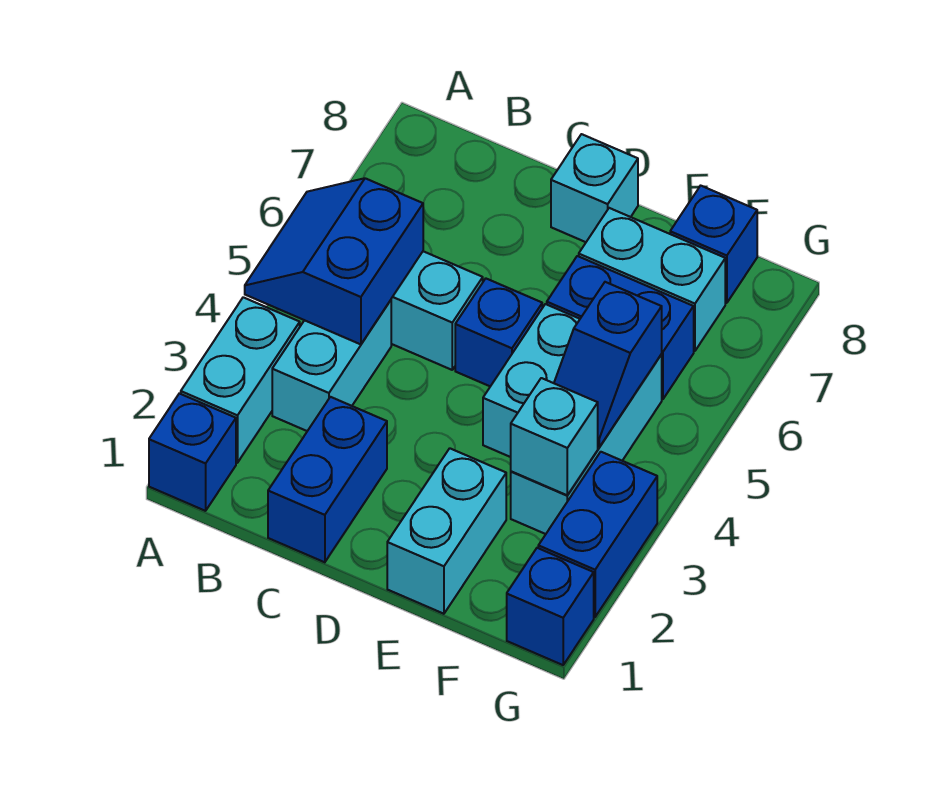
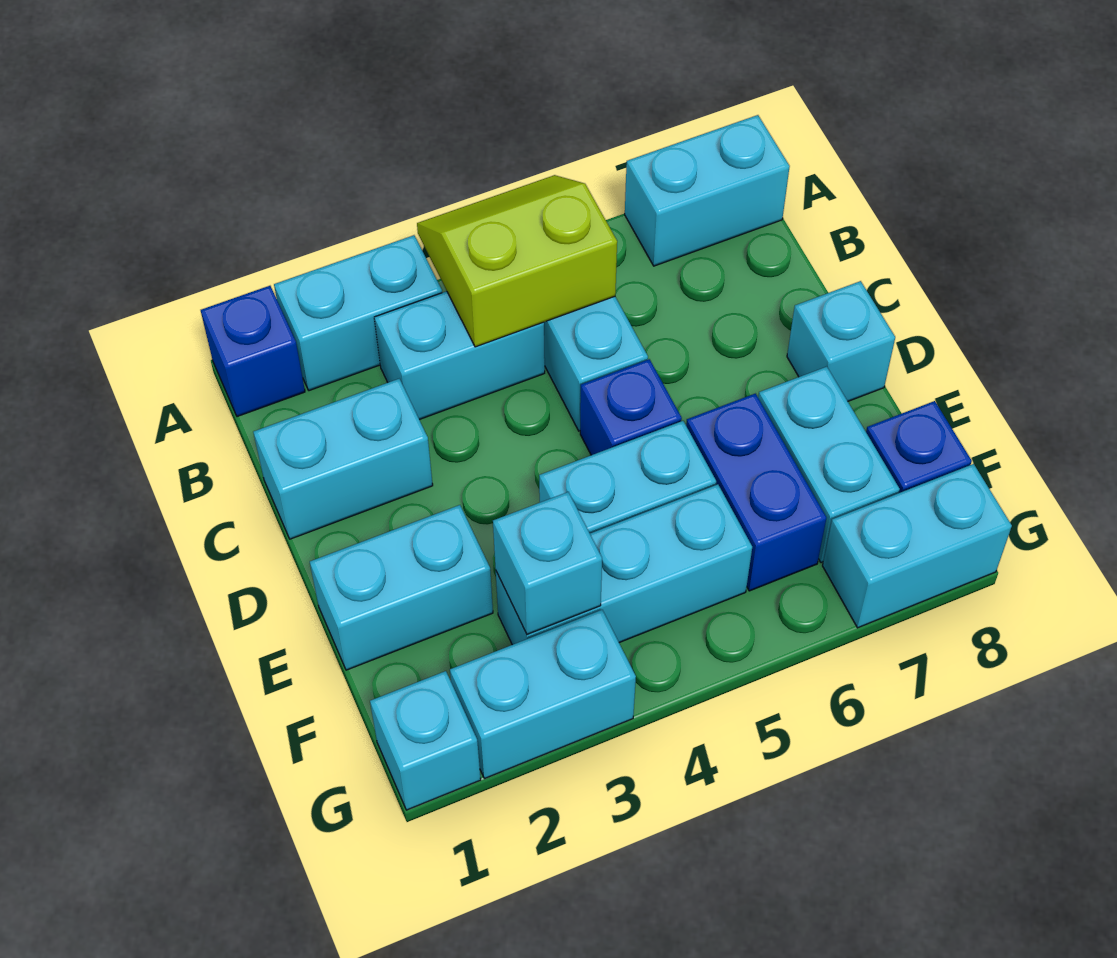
blue slope A4:B5 level 2 top B -> lime slope A4:B5 level 2 top B
none -> cyan brick A7:A8 level 1
blue brick C1:C2 level 1 -> cyan brick C1:C2 level 1
blue slope F4:F5 level 2 top 5 -> none
blue brick G1 level 1 -> cyan brick G1 level 1
blue brick G2:G3 level 1 -> cyan brick G2:G3 level 1
none -> cyan brick G7:G8 level 1

